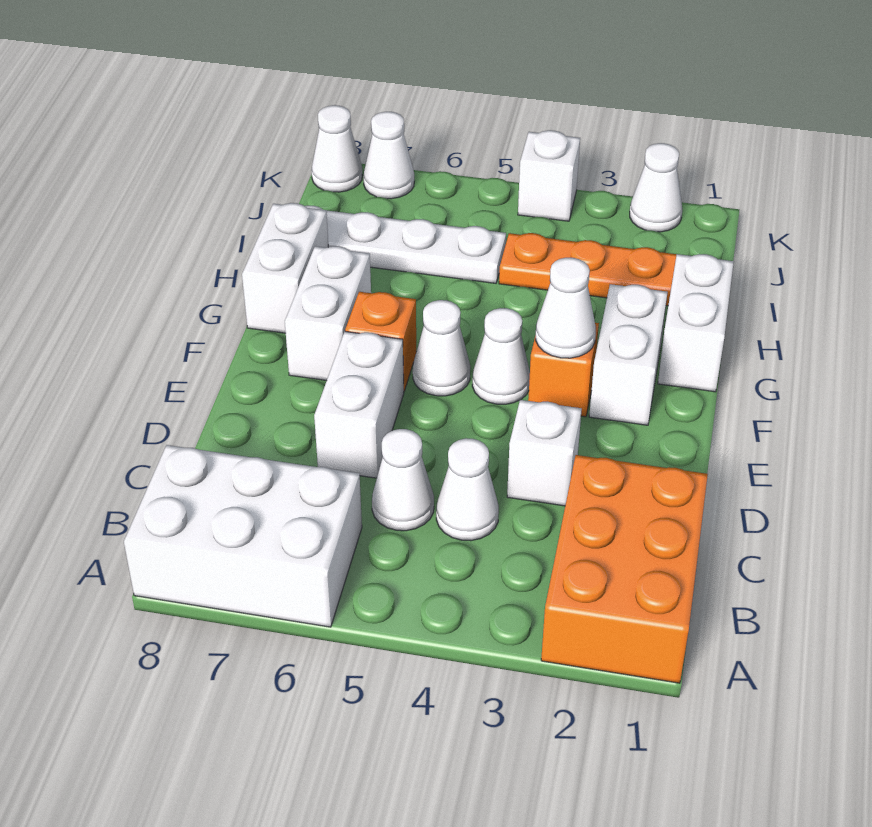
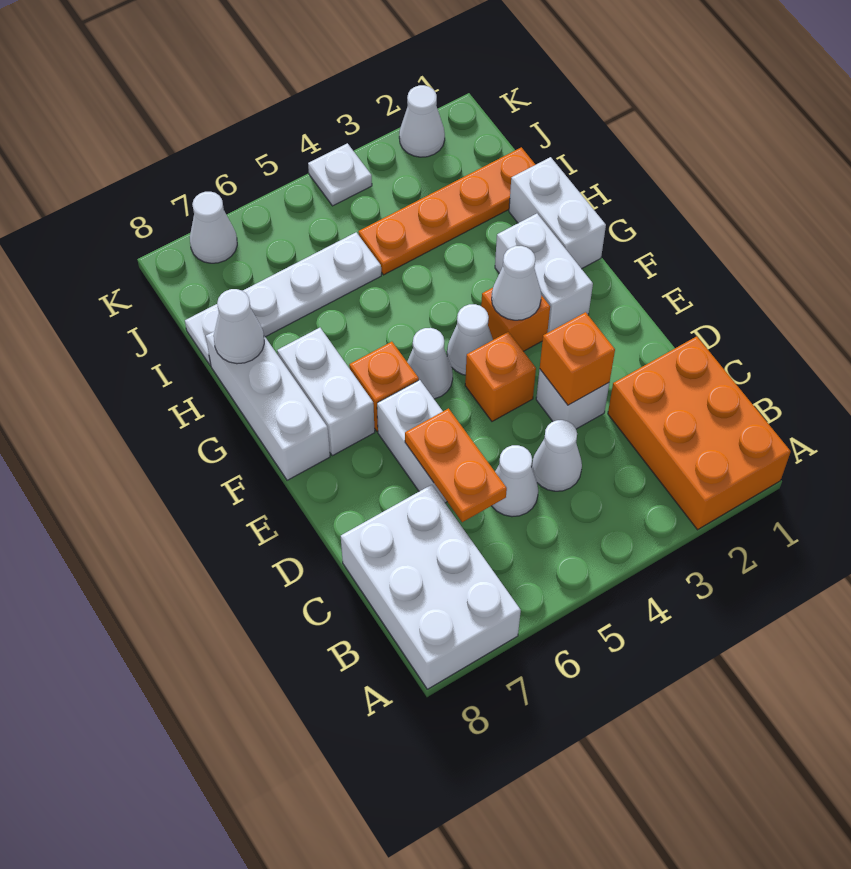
white brick A6:B8 level 1 -> white brick A7:C8 level 1
none -> orange plate C6:D6 level 2
none -> orange brick D3 level 2
none -> orange brick E4 level 1
white brick G8:H8 level 1 -> white brick F8:H8 level 1
white brick K4 level 1 -> white plate K4 level 1
white cone K8 level 1 -> white cone H8 level 2

